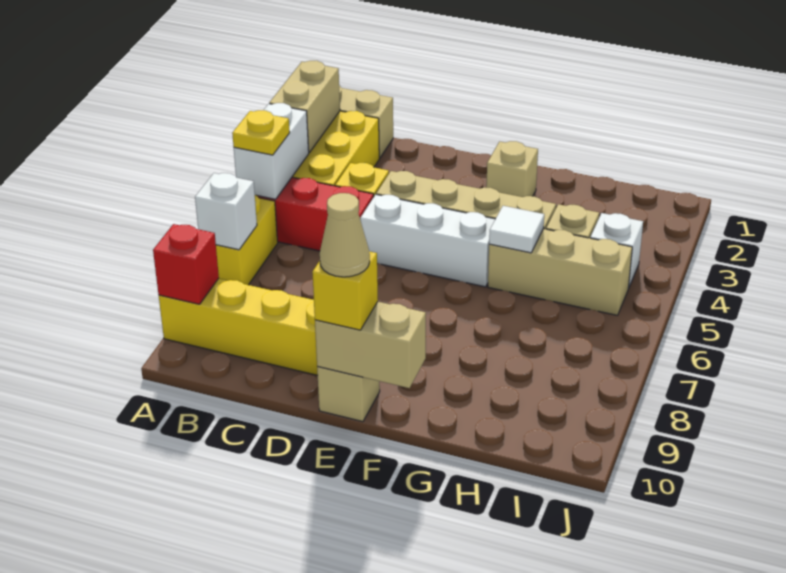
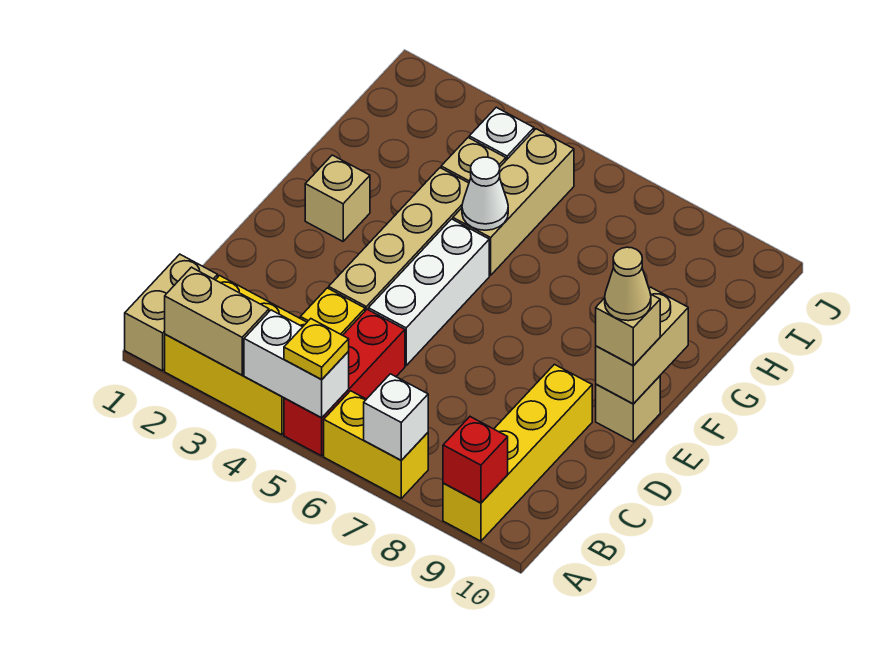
yellow brick E10 level 3 -> tan brick E10 level 3
white tile G5 level 2 -> white cone G5 level 2

